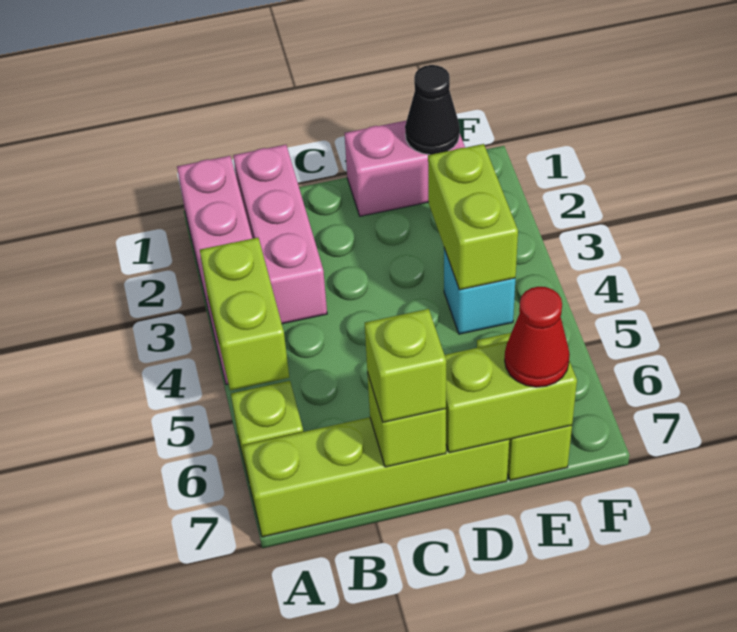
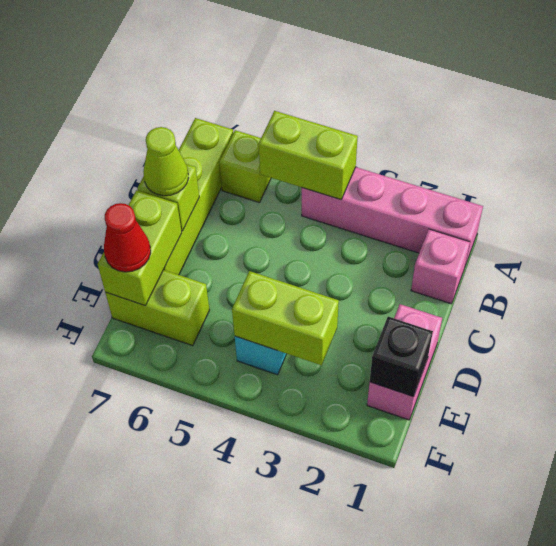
pink brick B1:B3 level 1 -> pink brick B1 level 1
lime brick C7 level 3 -> lime cone C7 level 3
black cone E1 level 2 -> black brick E1 level 2

